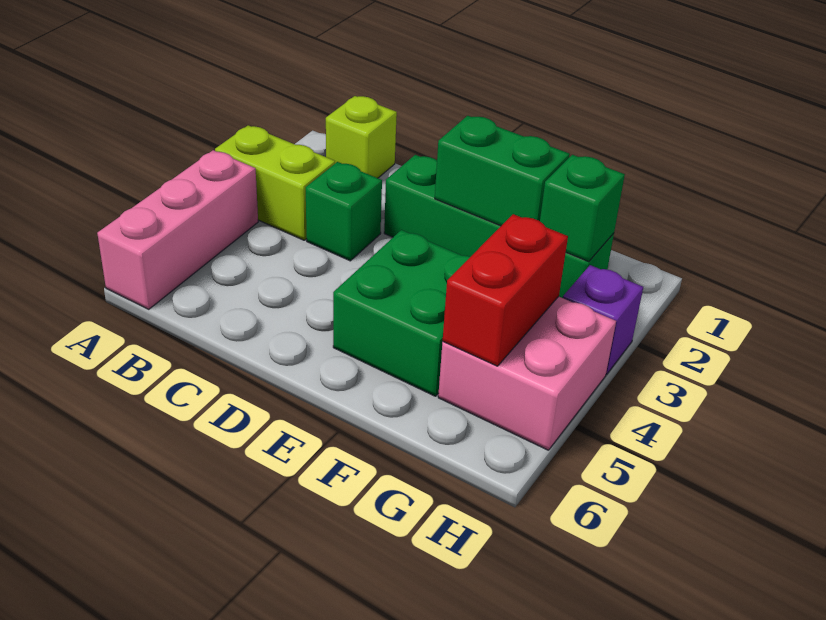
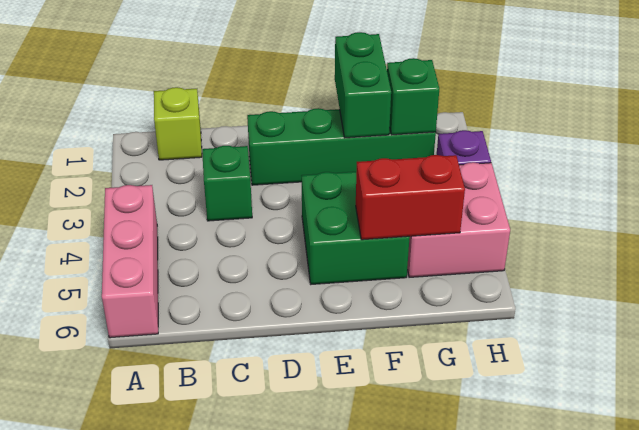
lime brick A3:B3 level 1 -> none
green brick E2:F2 level 2 -> green brick F1:F2 level 2
red brick G4:G5 level 2 -> red brick F5:G5 level 2

